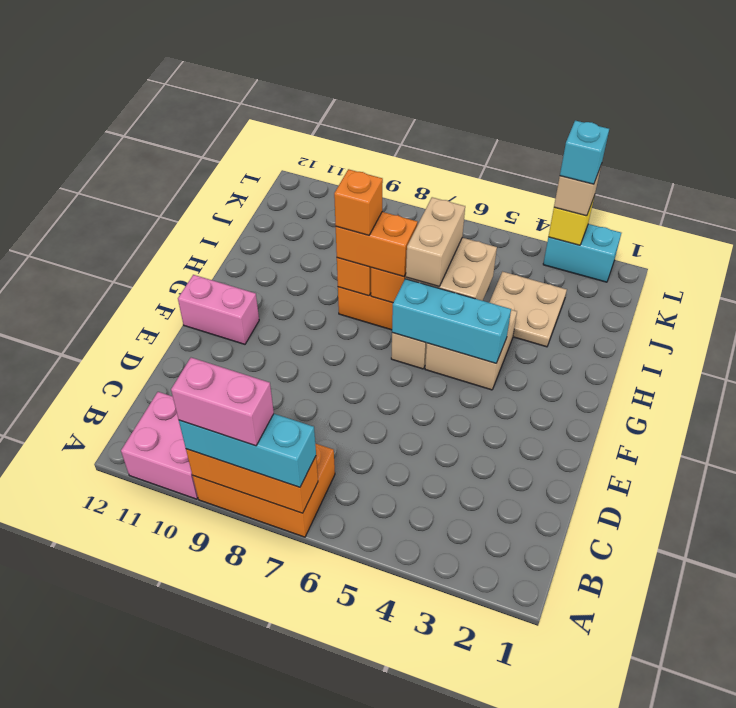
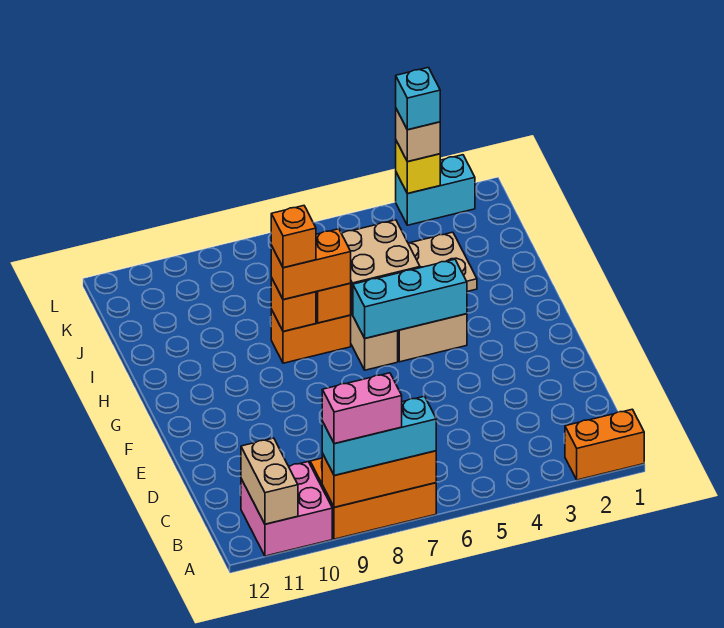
none -> orange brick A1:A2 level 1
pink brick F11:F12 level 1 -> none
tan brick H6:I6 level 3 -> tan brick A11:B11 level 2

